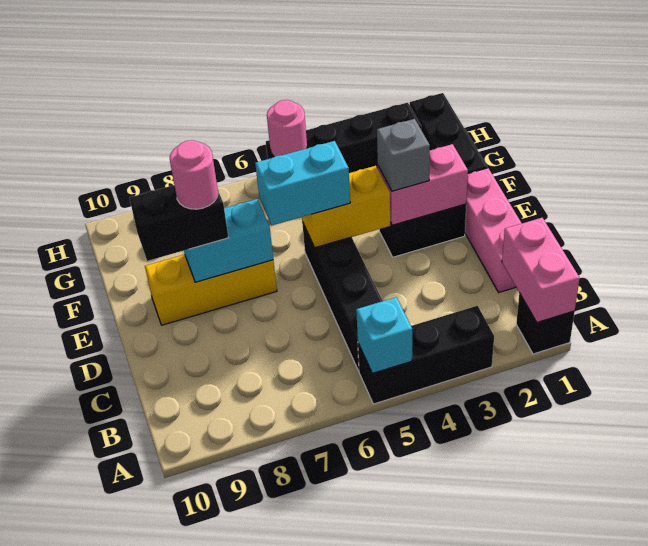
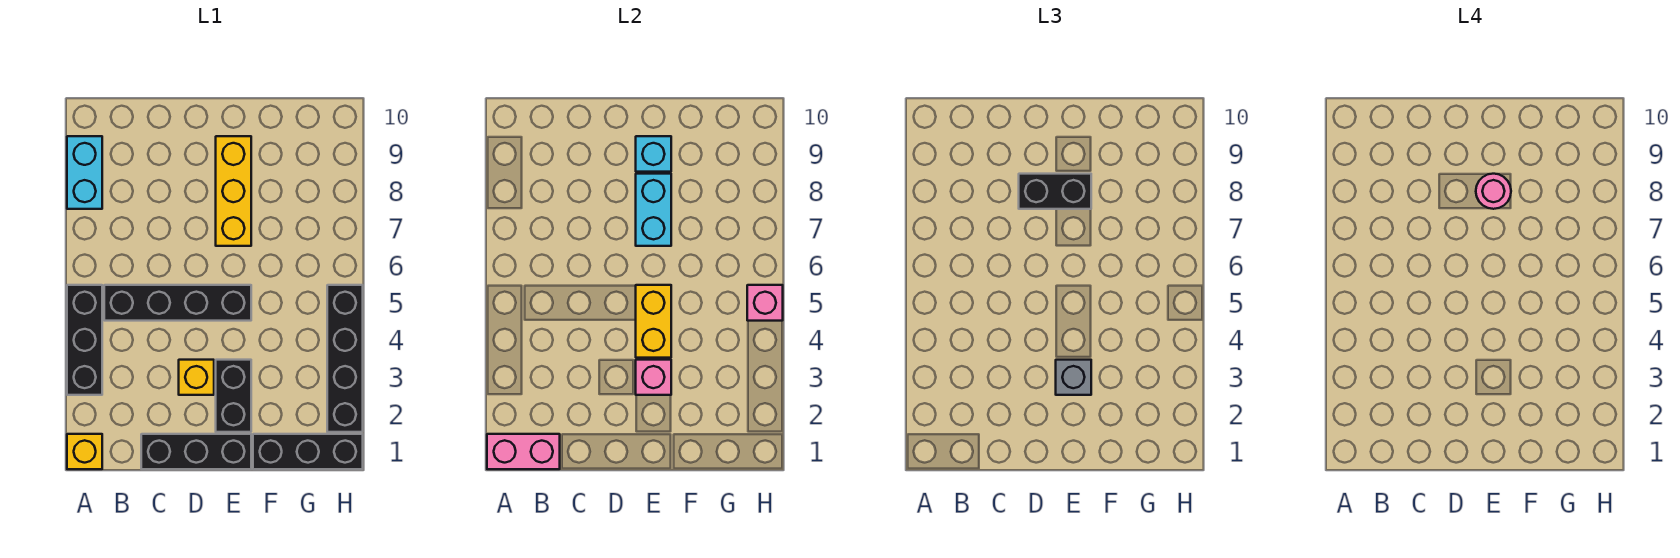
black brick A1 level 1 -> yellow brick A1 level 1
cyan brick A5 level 2 -> cyan brick E9 level 2
pink brick C1:E1 level 1 -> black brick C1:E1 level 1
none -> yellow brick D3 level 1
pink brick E2:E3 level 2 -> pink brick E3 level 2
cyan brick E5:E6 level 3 -> cyan brick A8:A9 level 1
black brick E8:E9 level 3 -> black brick D8:E8 level 3
pink round brick H5 level 2 -> pink brick H5 level 2

